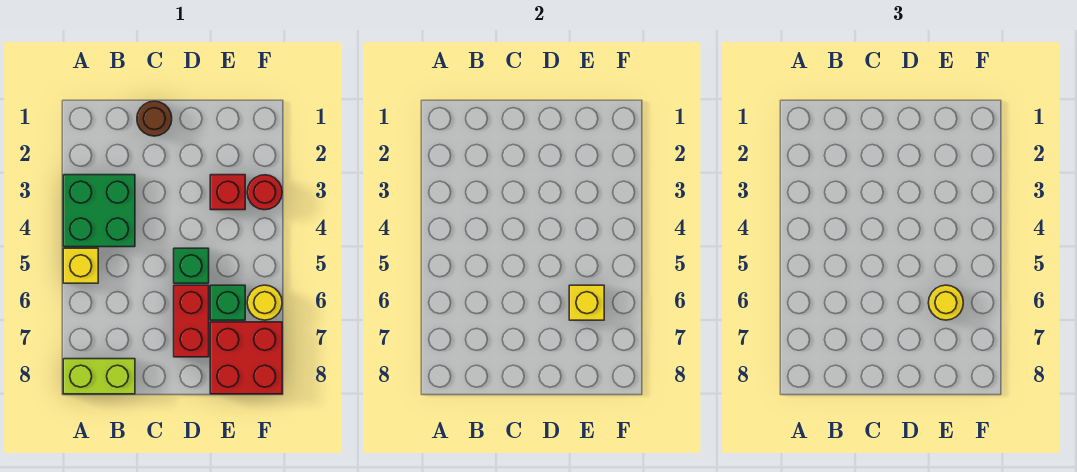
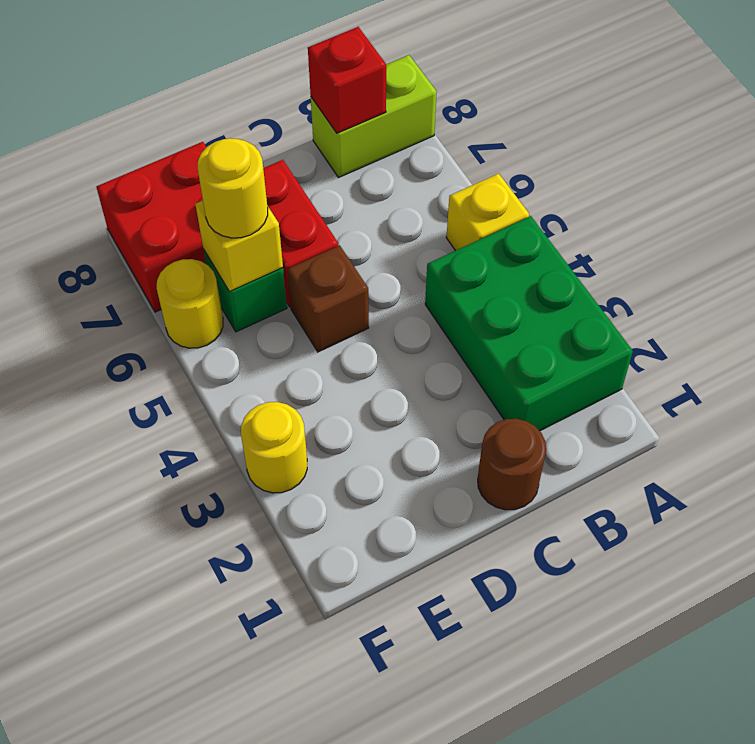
green brick A3:B4 level 1 -> green brick A2:B4 level 1
green brick D5 level 1 -> brown brick D5 level 1
red brick E3 level 1 -> red brick B8 level 2
red round brick F3 level 1 -> yellow round brick F3 level 1

